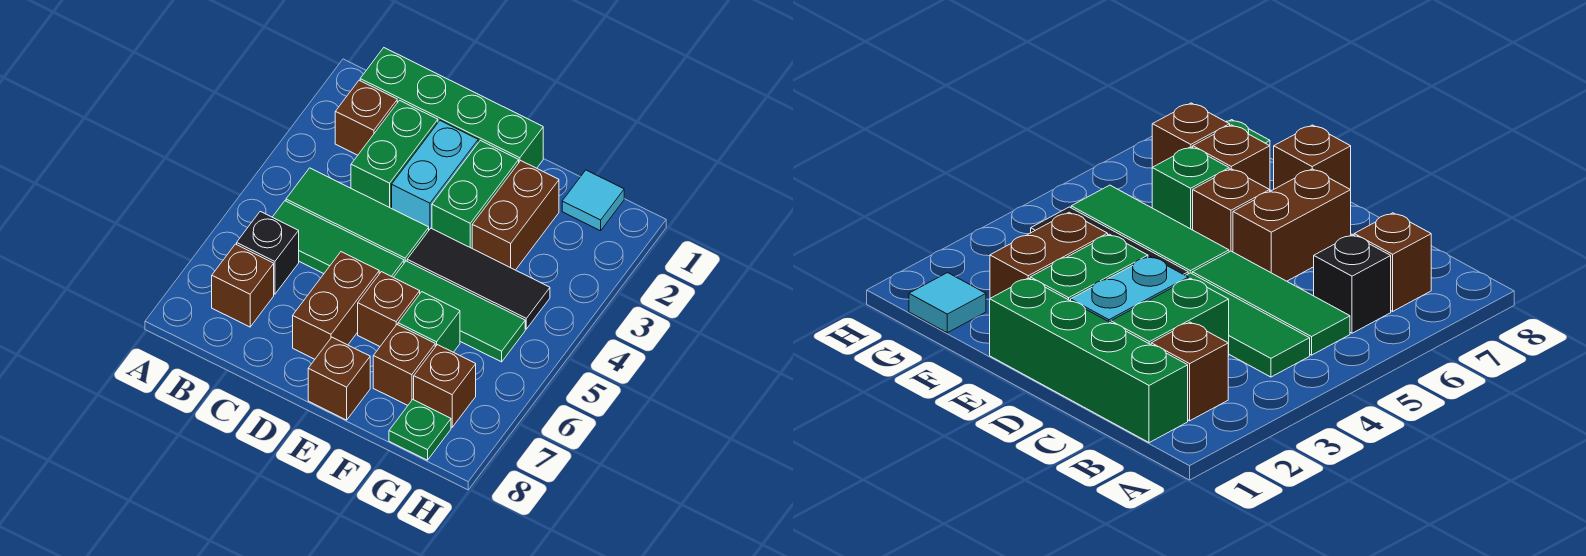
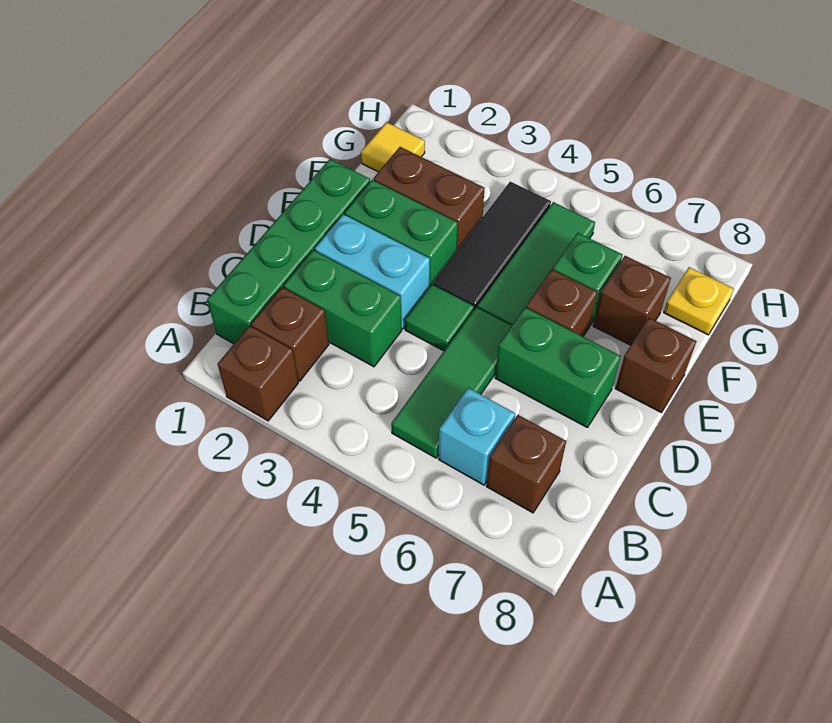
green tile B4:D4 level 1 -> green tile D4 level 1
black brick B6 level 1 -> cyan brick B6 level 1
brown brick D6:D7 level 1 -> green brick D6:D7 level 1
cyan tile G1 level 1 -> yellow tile G1 level 1
brown brick G7 level 1 -> brown brick A2 level 1
green plate G8 level 1 -> yellow plate G8 level 1

